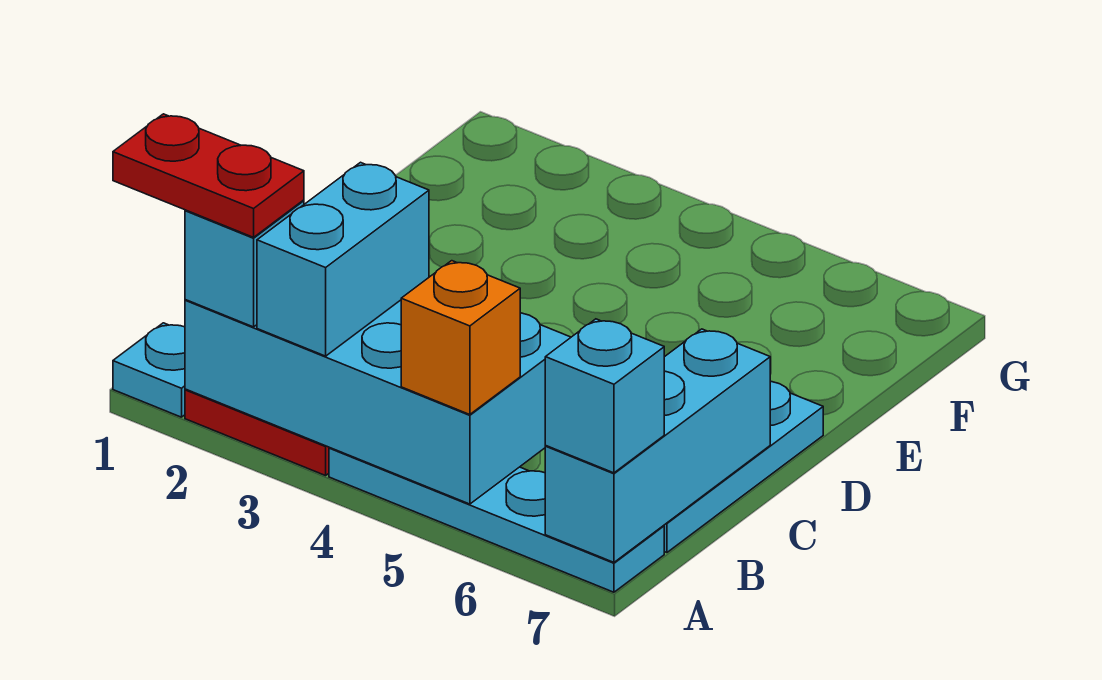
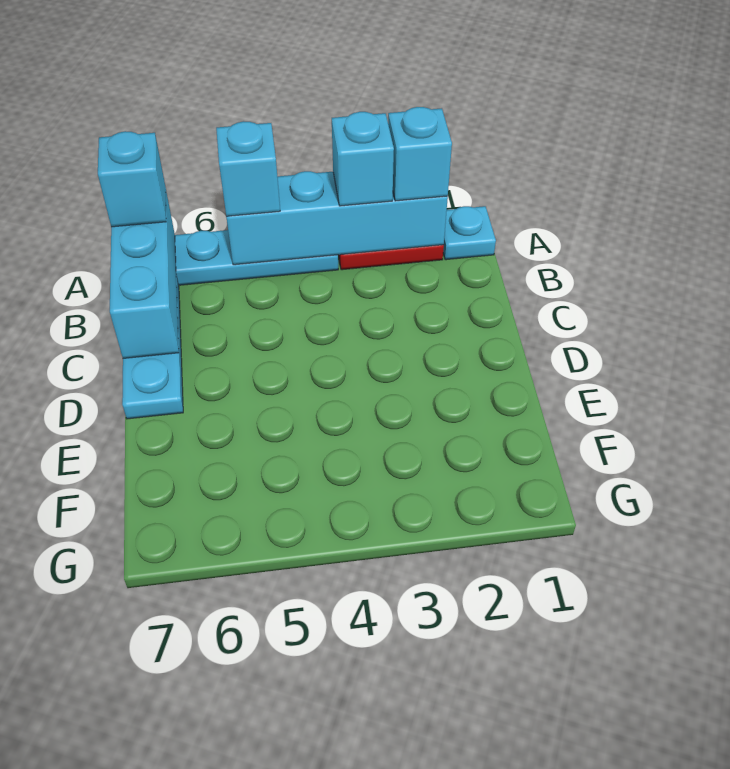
red plate A1:A2 level 4 -> none
cyan brick A2:B5 level 2 -> cyan brick A2:A5 level 2
cyan brick A3:B3 level 3 -> cyan brick A3 level 3
orange brick A5 level 3 -> cyan brick A5 level 3

